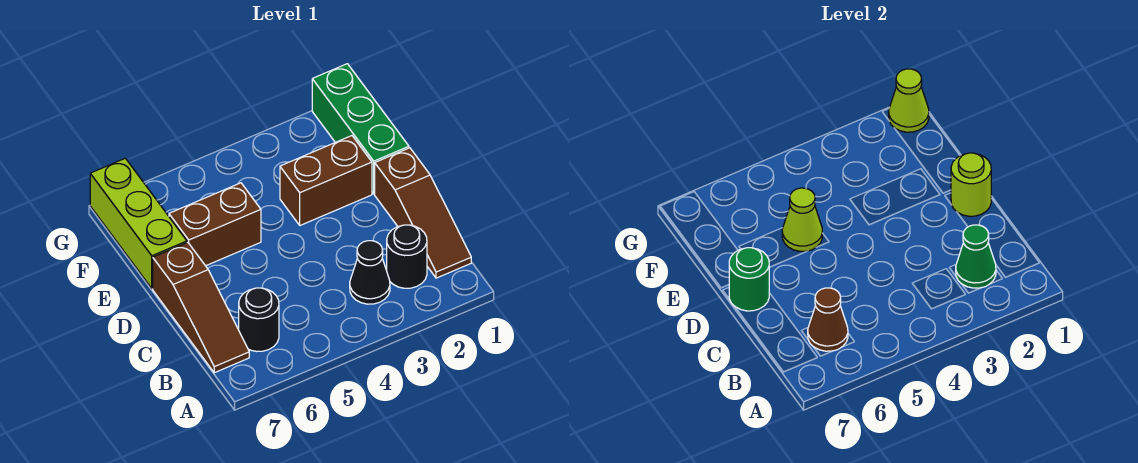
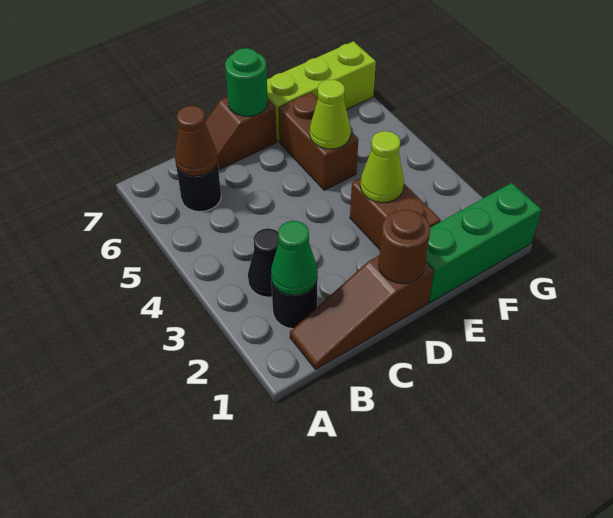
brown slope B7:D7 level 1 top D -> brown slope C7:D7 level 1 top D
lime round brick D1 level 2 -> brown round brick D1 level 2
lime cone G1 level 2 -> lime cone E3 level 2

